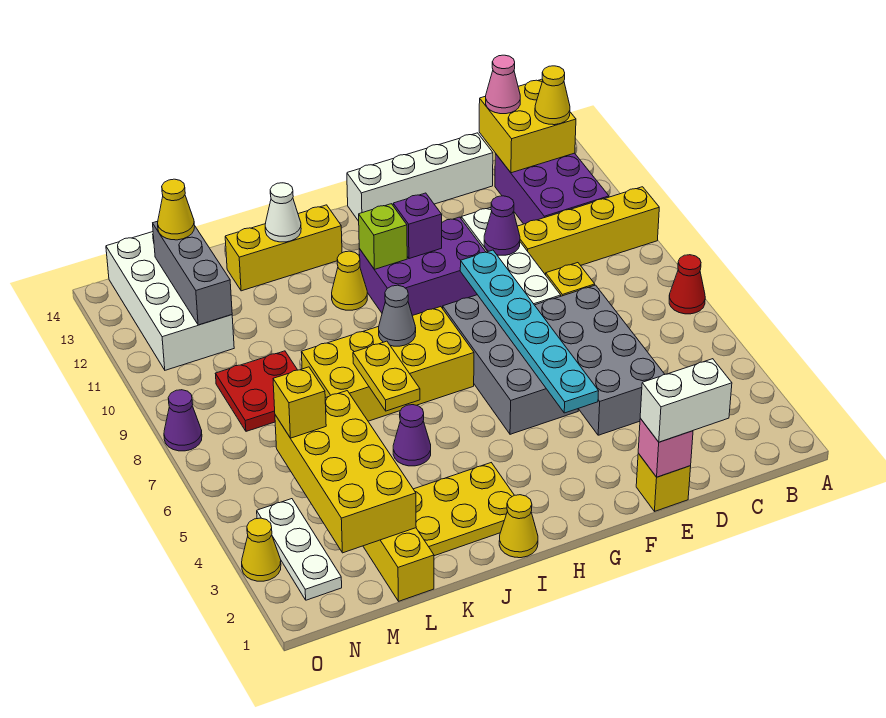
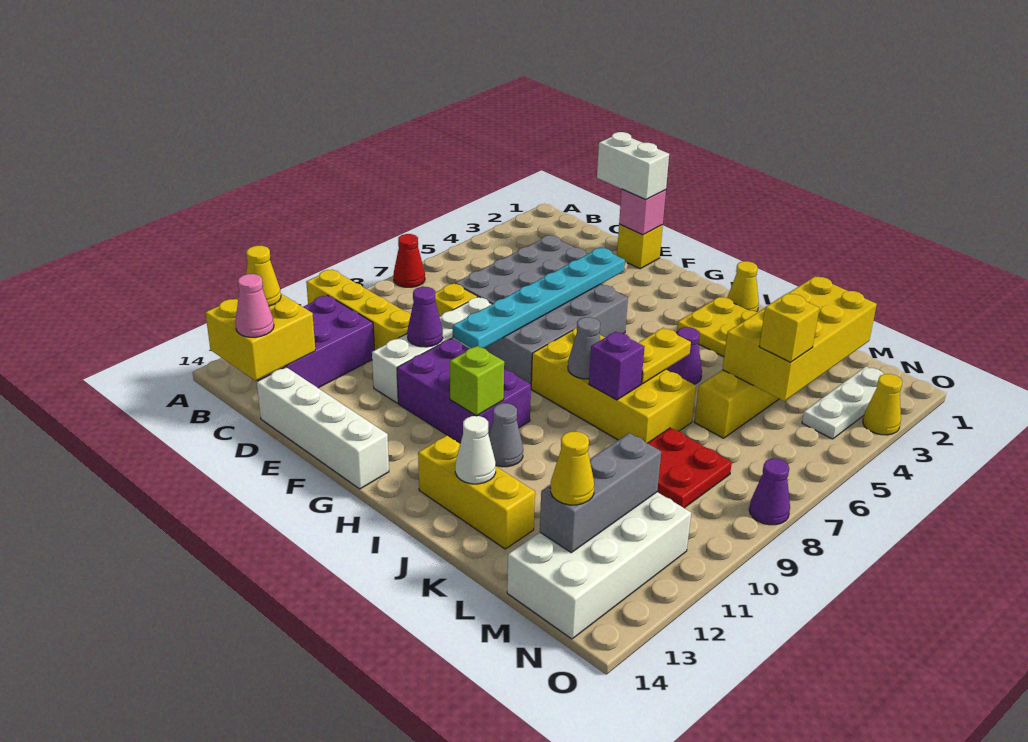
purple brick G11 level 2 -> purple brick J8 level 2
yellow cone I11 level 1 -> grey cone I11 level 1

